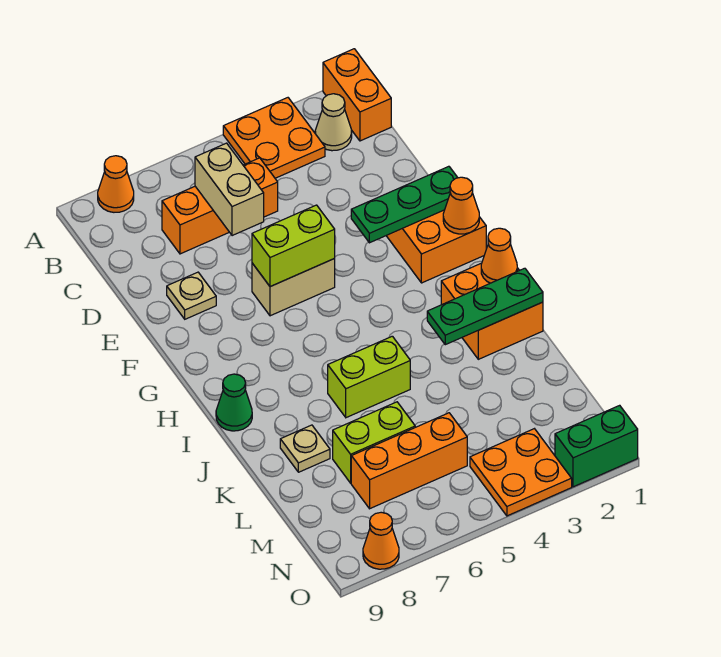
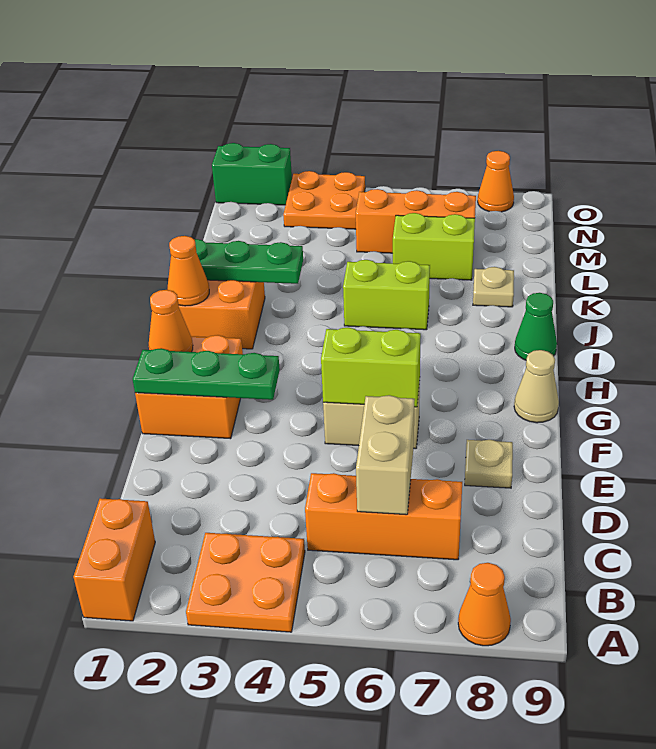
tan cone B2 level 1 -> tan cone G9 level 1

